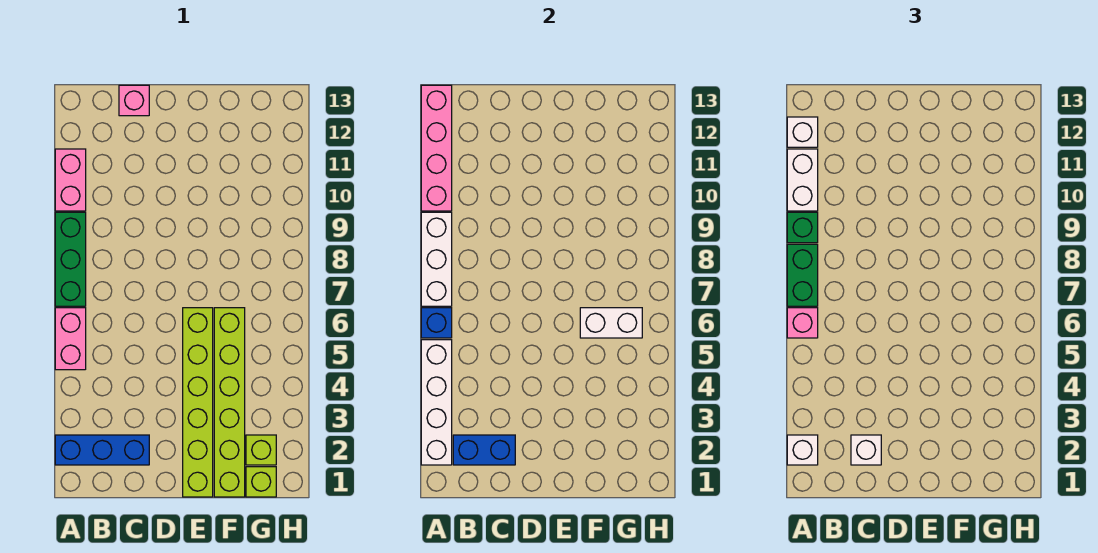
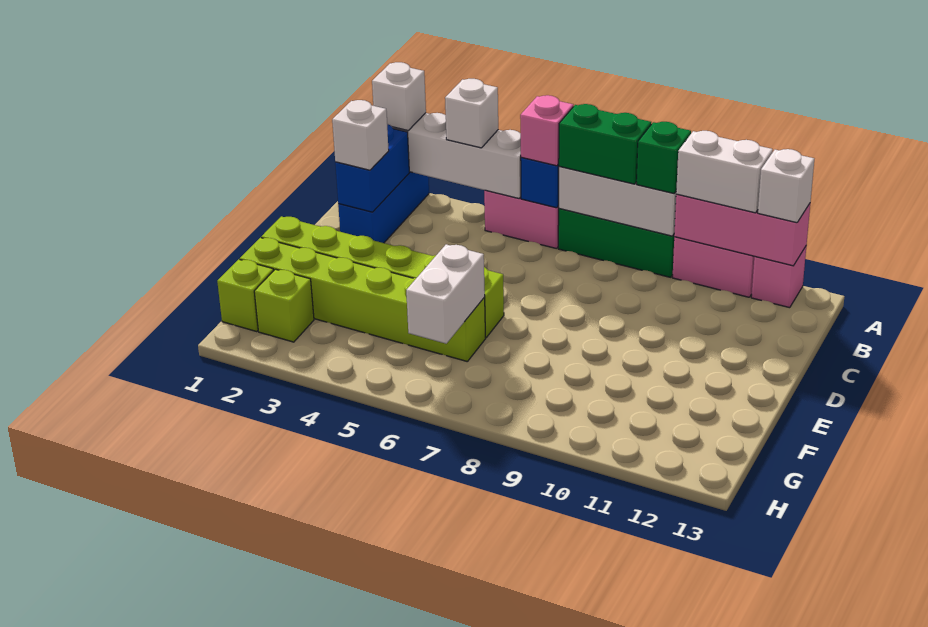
none -> white brick A4 level 3
pink brick A10:A13 level 2 -> pink brick A10:A12 level 2
pink brick C13 level 1 -> pink brick A12 level 1

